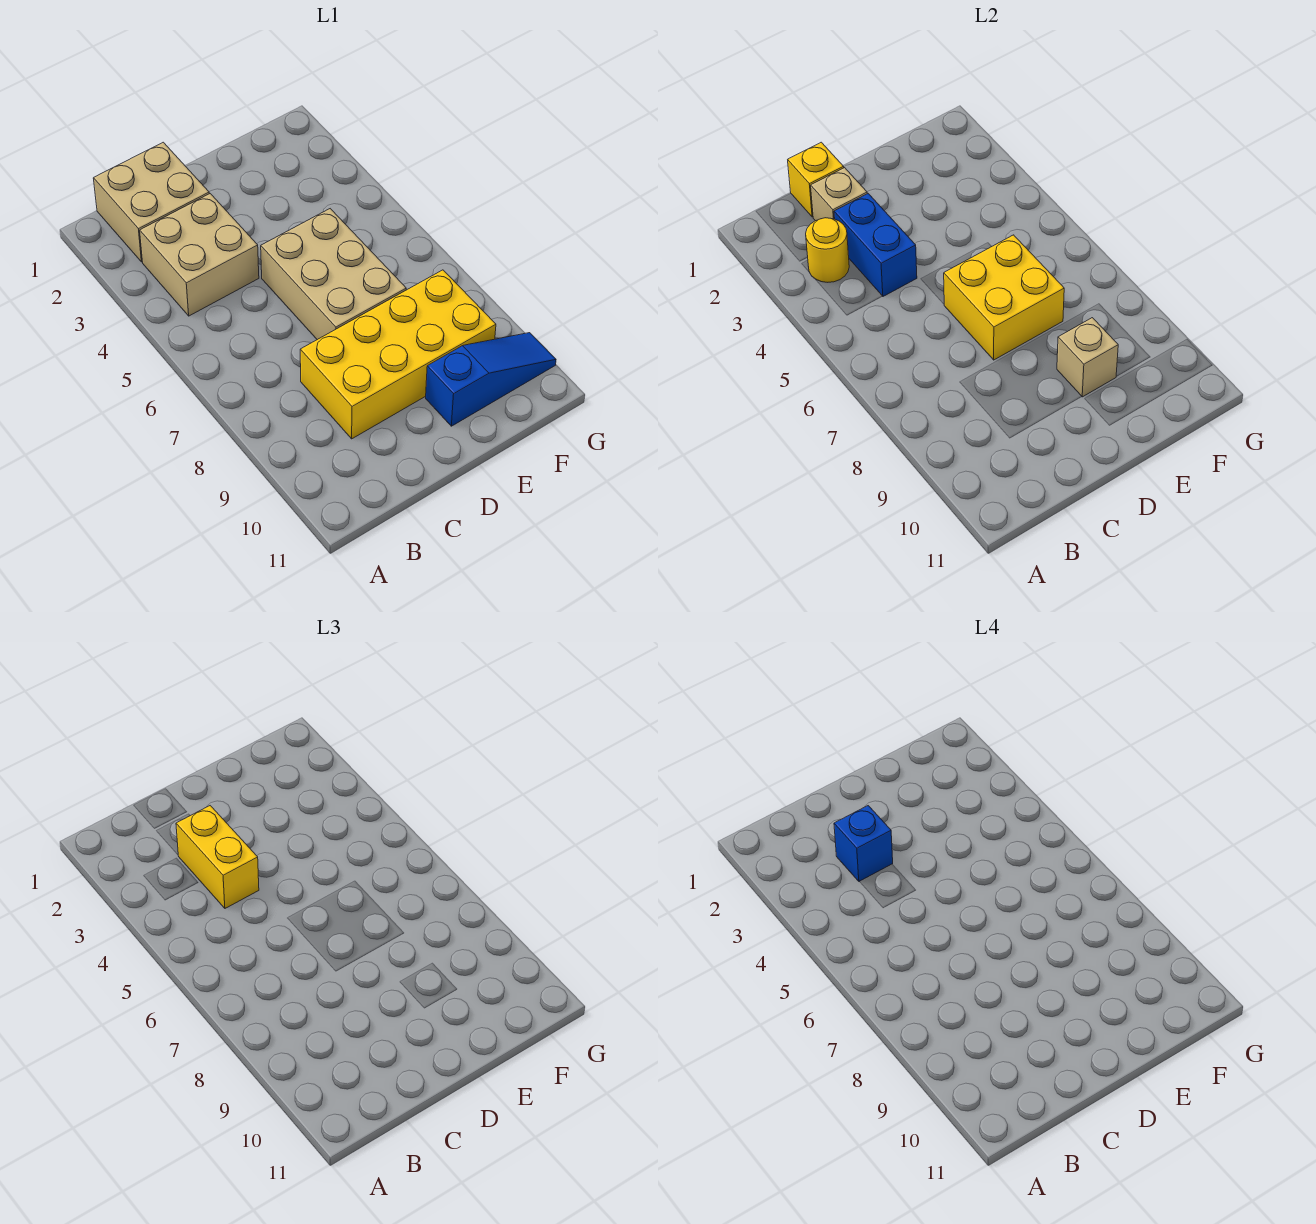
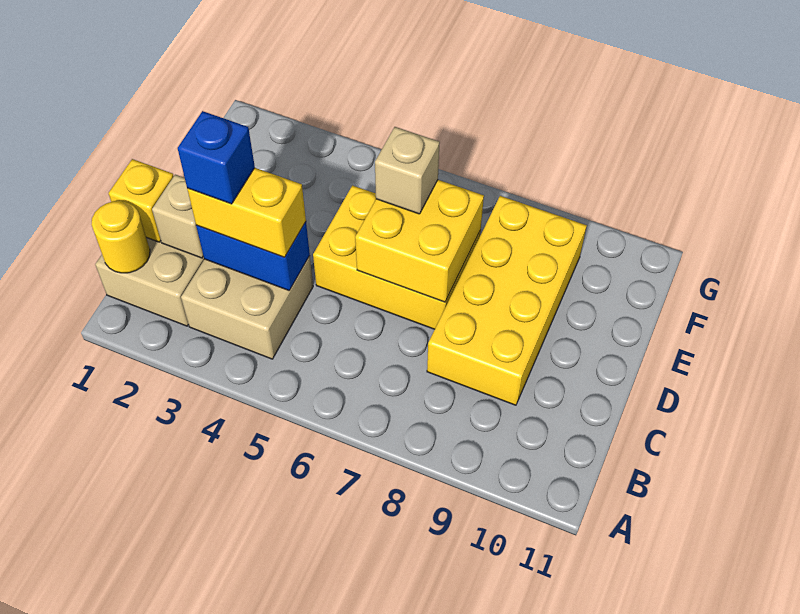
yellow round brick B3 level 2 -> yellow round brick B1 level 2
tan brick D5:E7 level 1 -> yellow brick D5:E7 level 1
tan brick E9 level 2 -> tan brick E6 level 3
blue slope E10:G10 level 1 top E -> none

